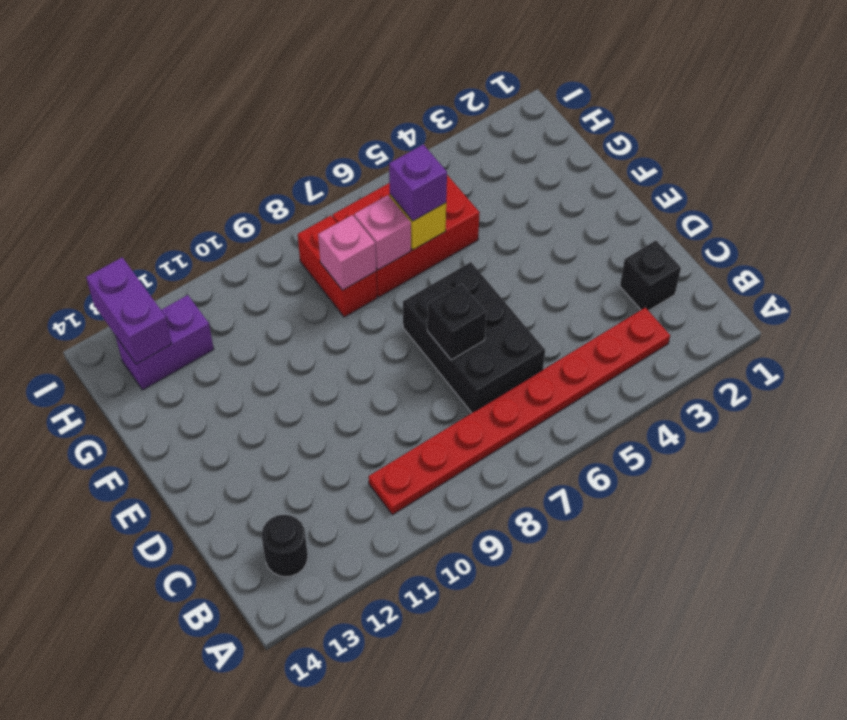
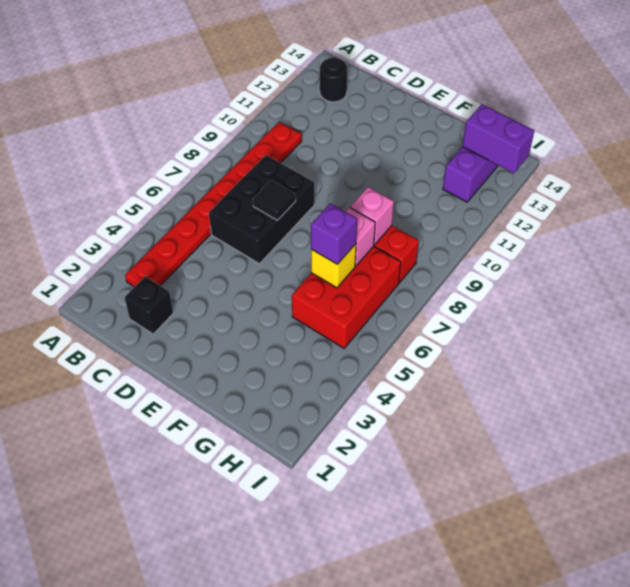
black brick C6:E7 level 1 -> black brick C6:D8 level 1
black brick D7 level 2 -> black tile D7 level 2

